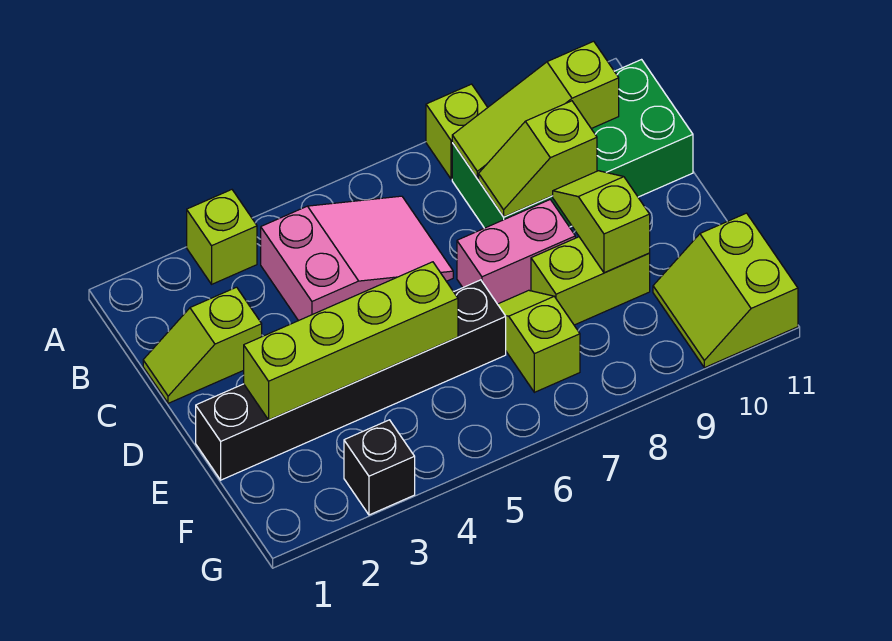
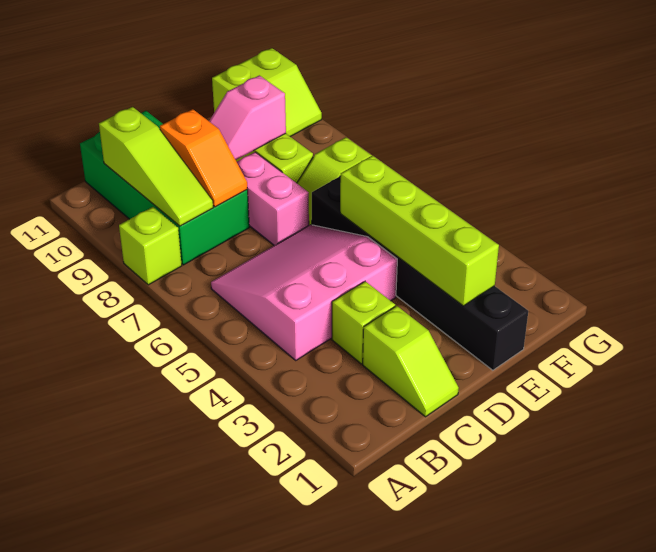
lime brick A3 level 1 -> lime brick C3 level 1
pink slope B4:C6 level 1 top 4 -> pink slope B4:D6 level 1 top 4
lime slope C8:C9 level 2 top 9 -> orange slope C8:C9 level 2 top 9
lime slope D9:E9 level 2 top E -> pink slope D9:E9 level 2 top E
black brick G3 level 1 -> none

